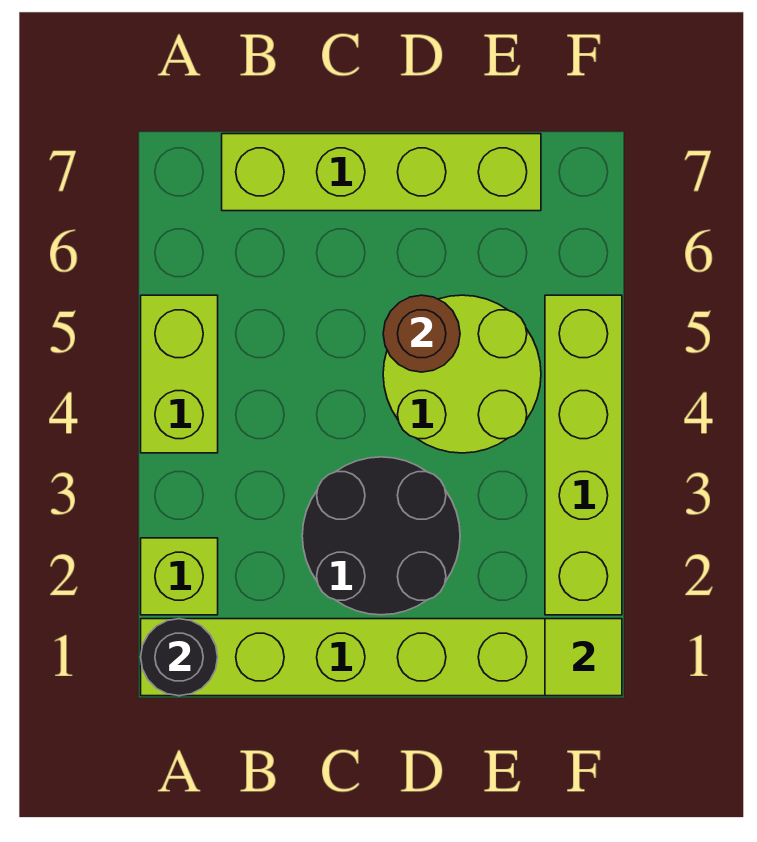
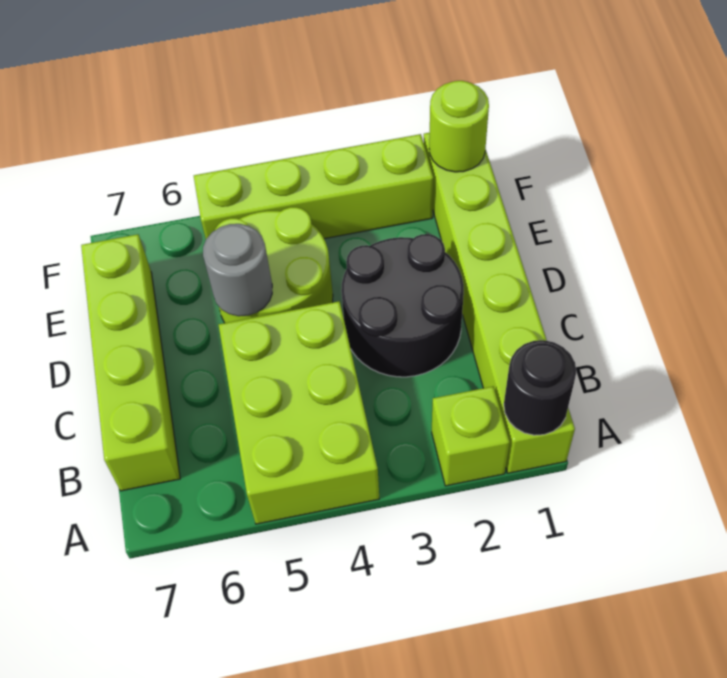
lime brick A4:A5 level 1 -> lime brick A4:C5 level 1
brown round brick D5 level 2 -> grey round brick D5 level 2
lime tile F1 level 2 -> lime round brick F1 level 2

